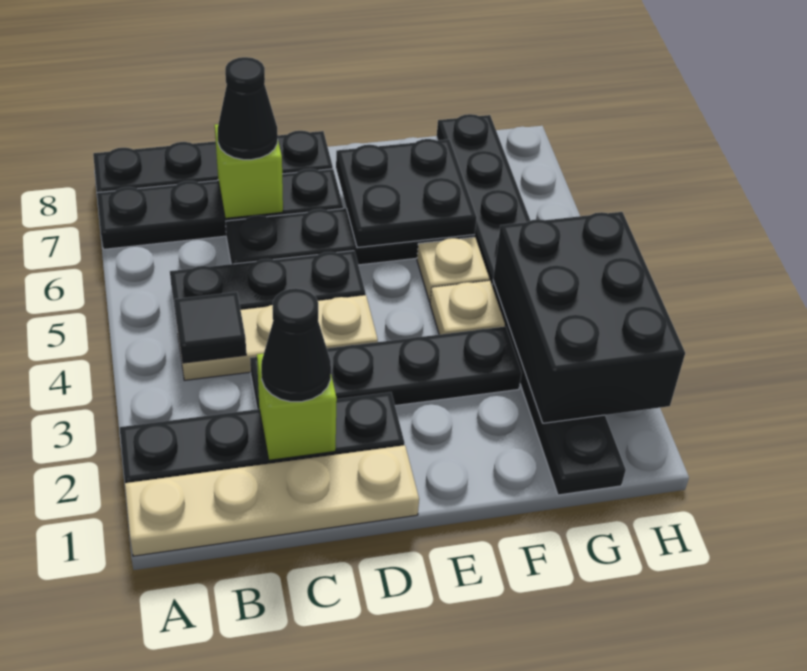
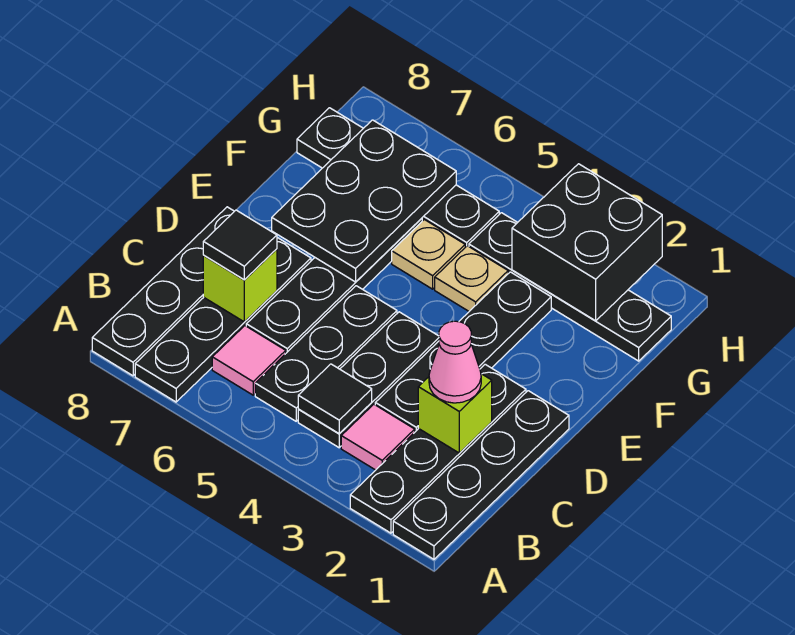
tan plate A1:D1 level 1 -> black plate A1:D1 level 1
none -> pink tile B3 level 1
tan plate B4:D4 level 1 -> black plate B4:D4 level 1
none -> pink tile B6 level 1
black cone C2 level 3 -> pink cone C2 level 3
black cone C7 level 3 -> black tile C7 level 3
black plate E6:F7 level 2 -> black plate E6:G7 level 2
black brick G2:H4 level 2 -> black brick G2:H3 level 2

